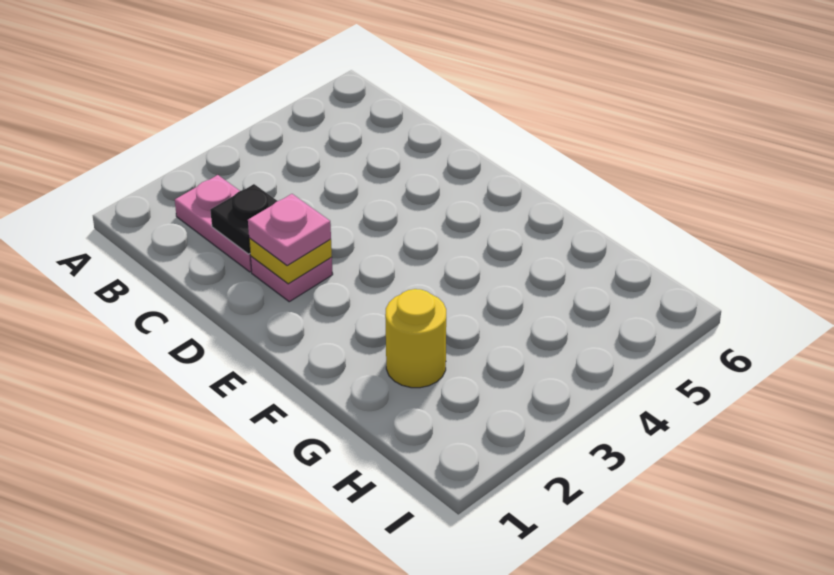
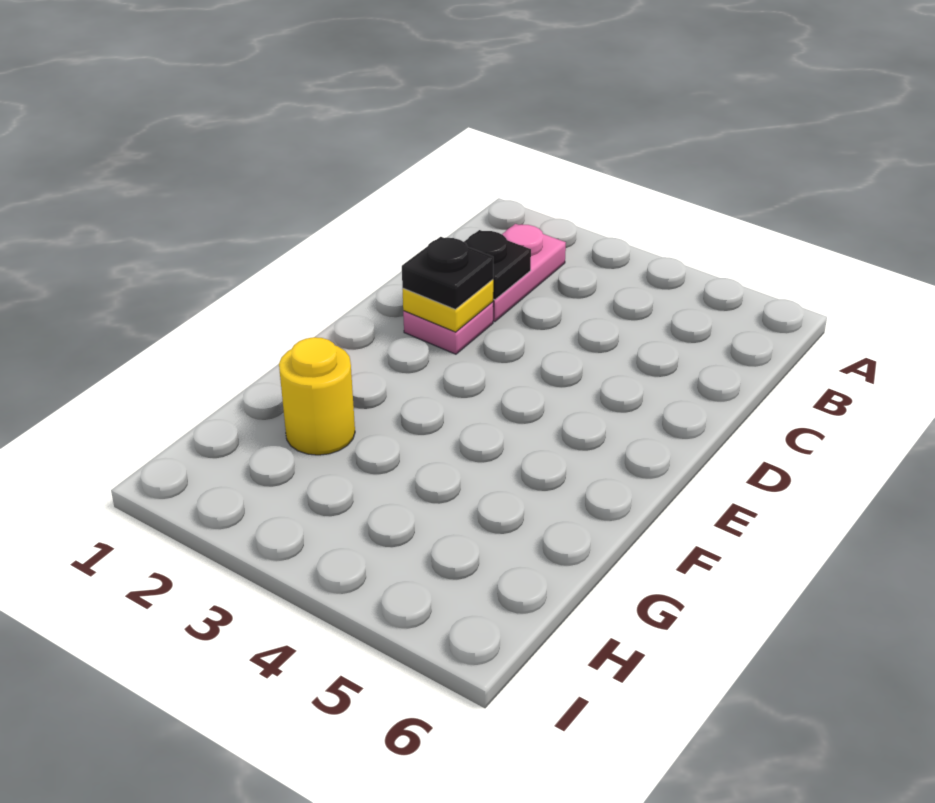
pink plate D2 level 3 -> black plate D2 level 3

